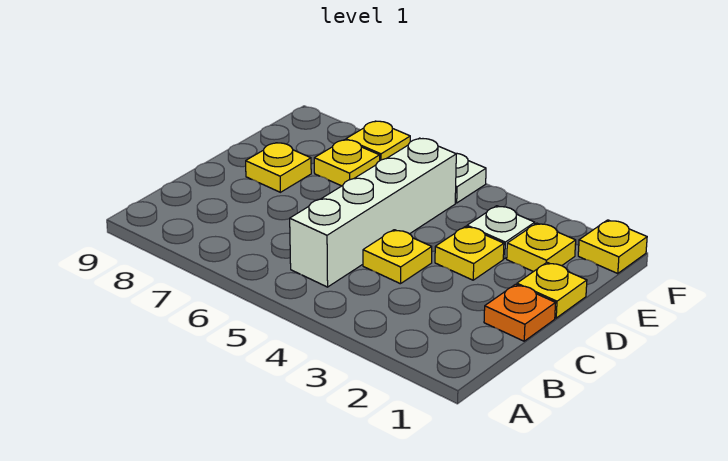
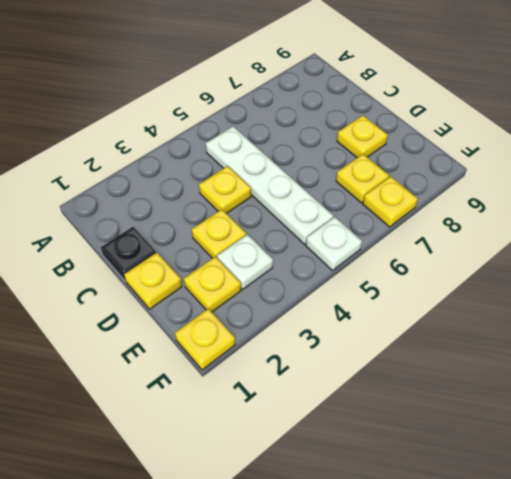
white brick B5:E5 level 1 -> white plate B5:E5 level 1
orange plate C1 level 1 -> black plate C1 level 1

